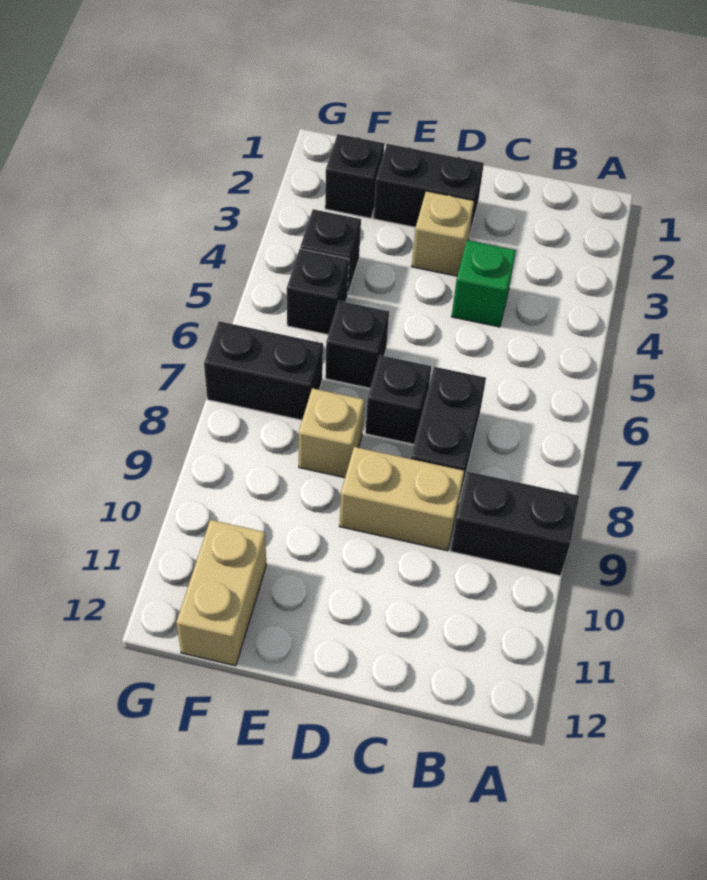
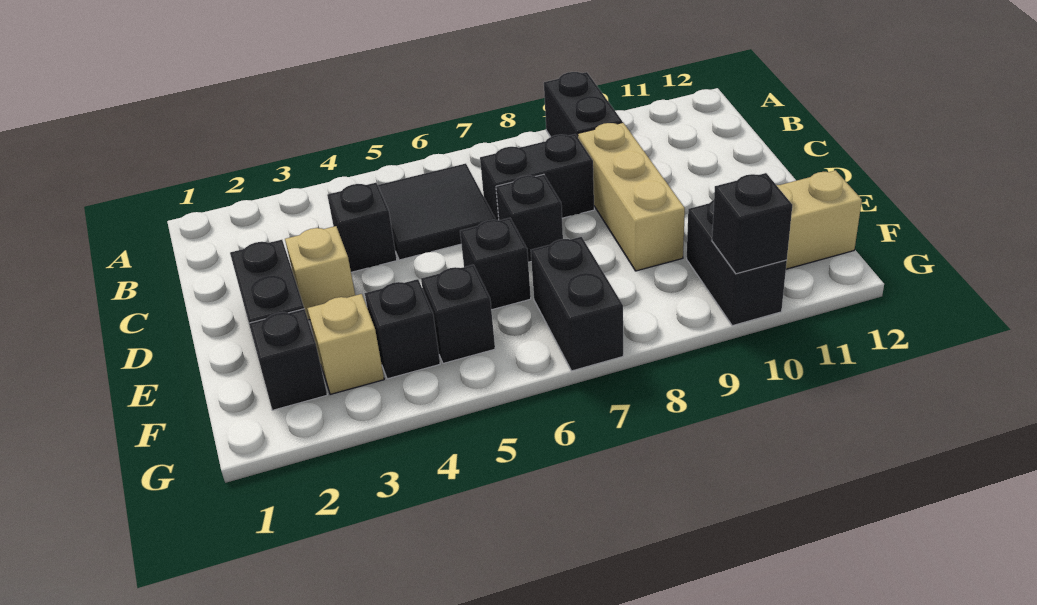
none -> black tile B5:C6 level 1
green brick C4 level 1 -> black brick C4 level 1
tan brick C9:D9 level 1 -> tan brick C9:E9 level 1
tan brick E8 level 1 -> tan brick F3 level 1
none -> black brick F10:G10 level 1
none -> black brick G10 level 2

